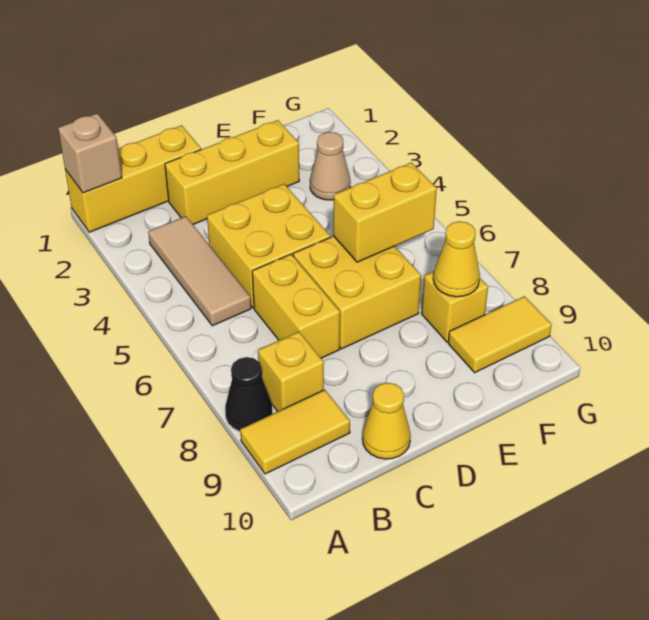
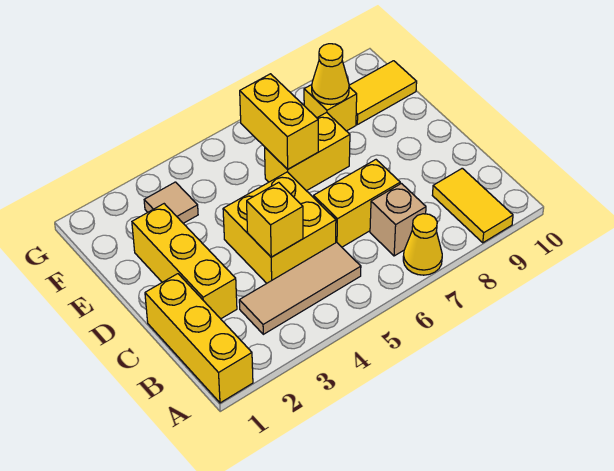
tan brick A1 level 2 -> tan brick B7 level 1
black cone A8 level 1 -> none
yellow brick B8 level 1 -> yellow brick C4 level 2
yellow cone C10 level 1 -> yellow cone A7 level 1
yellow brick D6:E7 level 1 -> yellow brick E6:E7 level 1
tan cone F3 level 1 -> tan tile F3 level 1
yellow tile F9:G9 level 1 -> yellow tile F9:F10 level 1

